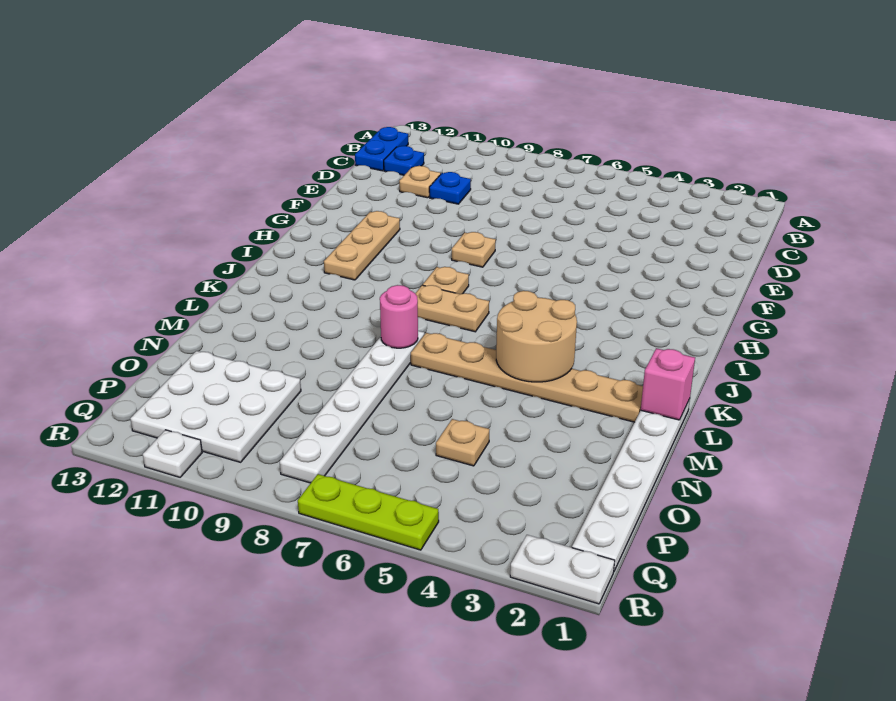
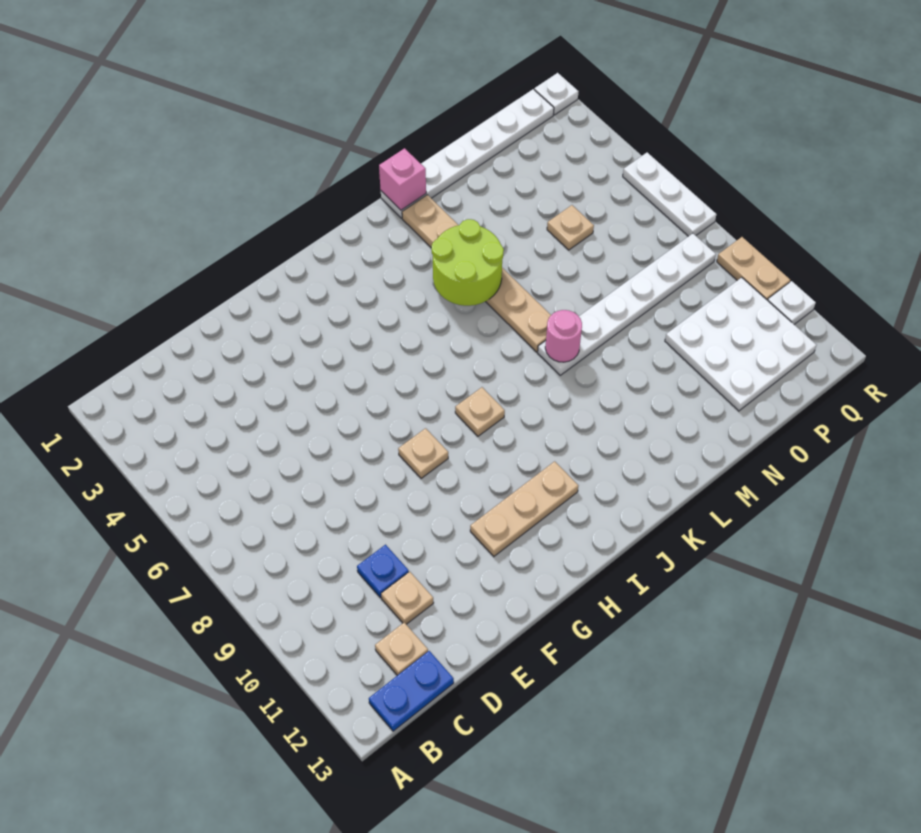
blue plate C12 level 1 -> tan plate C12 level 1
tan plate J7:J8 level 1 -> tan plate R9:R10 level 1
tan round brick K4:L5 level 2 -> lime round brick K4:L5 level 2
white plate R1:R2 level 1 -> white plate R1 level 1
lime plate R5:R7 level 1 -> white plate R5:R7 level 1

